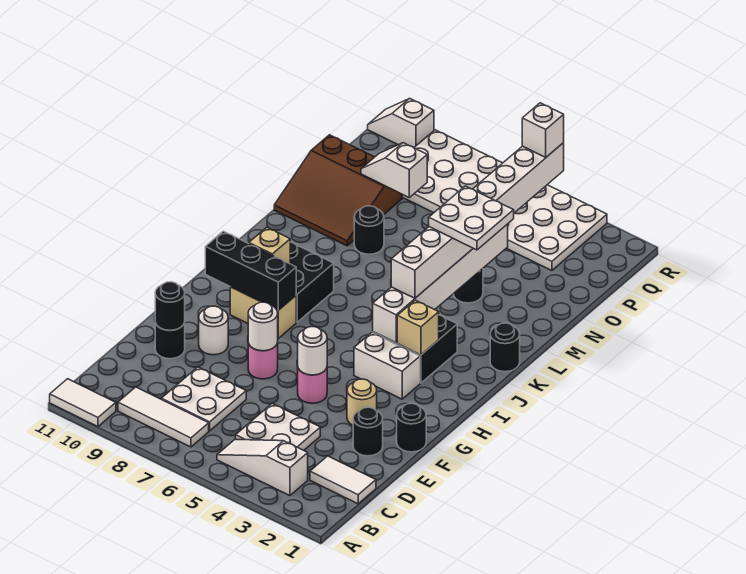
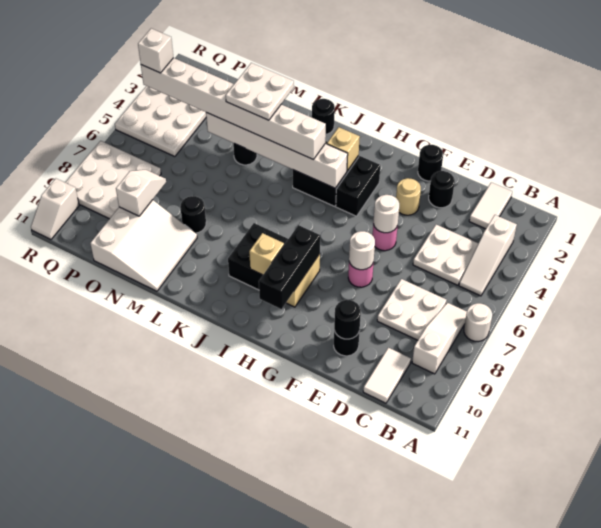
white tile A10:A11 level 1 -> white tile C10:C11 level 1
white tile B7:B9 level 1 -> white slope B7:B9 level 1 top 9
white round brick F9 level 1 -> white round brick A7 level 1
white brick H3:H4 level 1 -> black brick H3:H4 level 1
brown slope M9:O11 level 1 top O -> white slope M9:O11 level 1 top O
white slope O8:O9 level 2 top 8 -> white slope O8:O9 level 2 top 9

